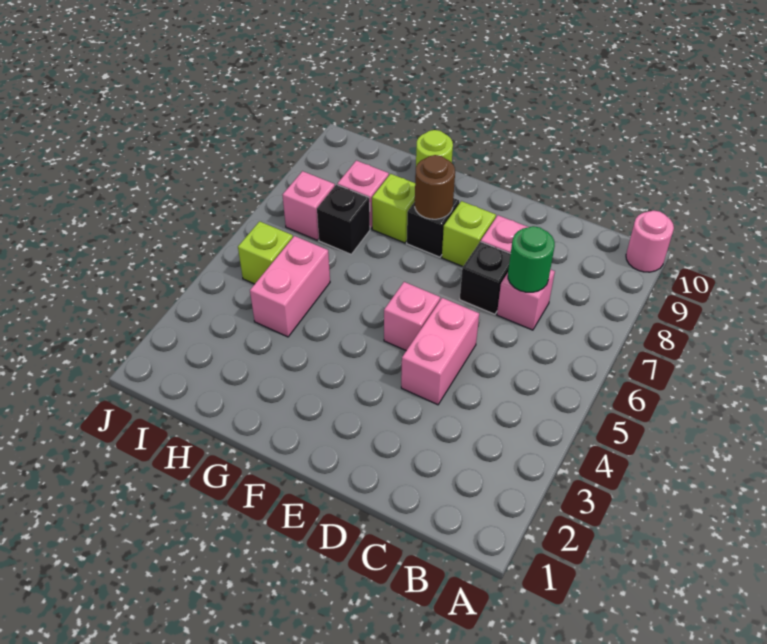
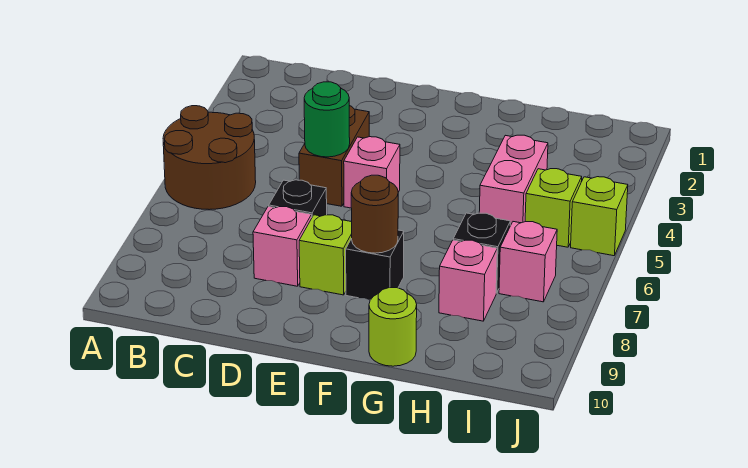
none -> brown round brick A5:B6 level 1
pink round brick A10 level 1 -> none
pink brick C7 level 1 -> none
green round brick C7 level 2 -> green round brick D5 level 2
pink brick D4:D5 level 1 -> brown brick D4:D5 level 1
lime brick G8 level 1 -> lime brick J5 level 1

